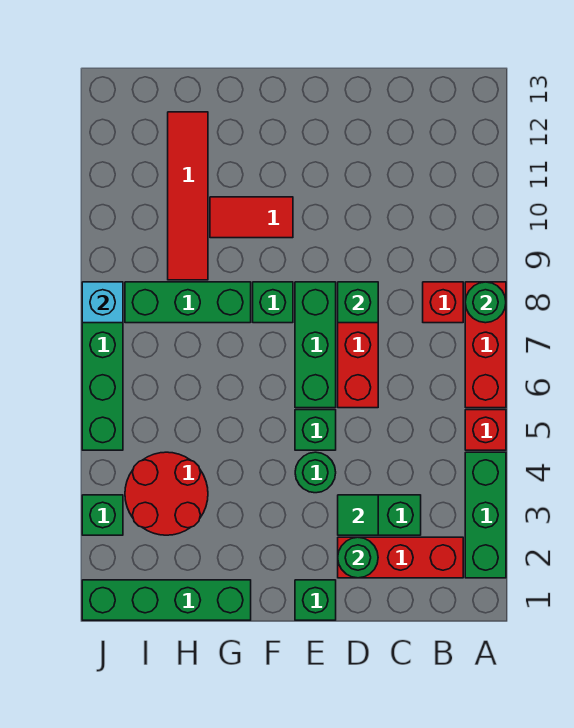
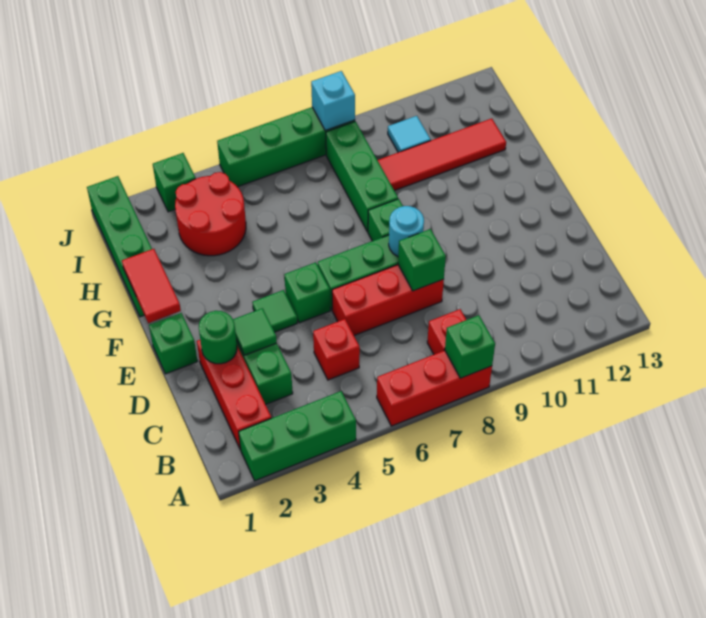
red brick A5 level 1 -> red brick C5 level 1
green round brick A8 level 2 -> green brick A8 level 2
green round brick E4 level 1 -> green tile E4 level 1
none -> cyan round brick E8 level 2
red tile F10:G10 level 1 -> red tile F1:G1 level 2
none -> cyan tile I10 level 1

